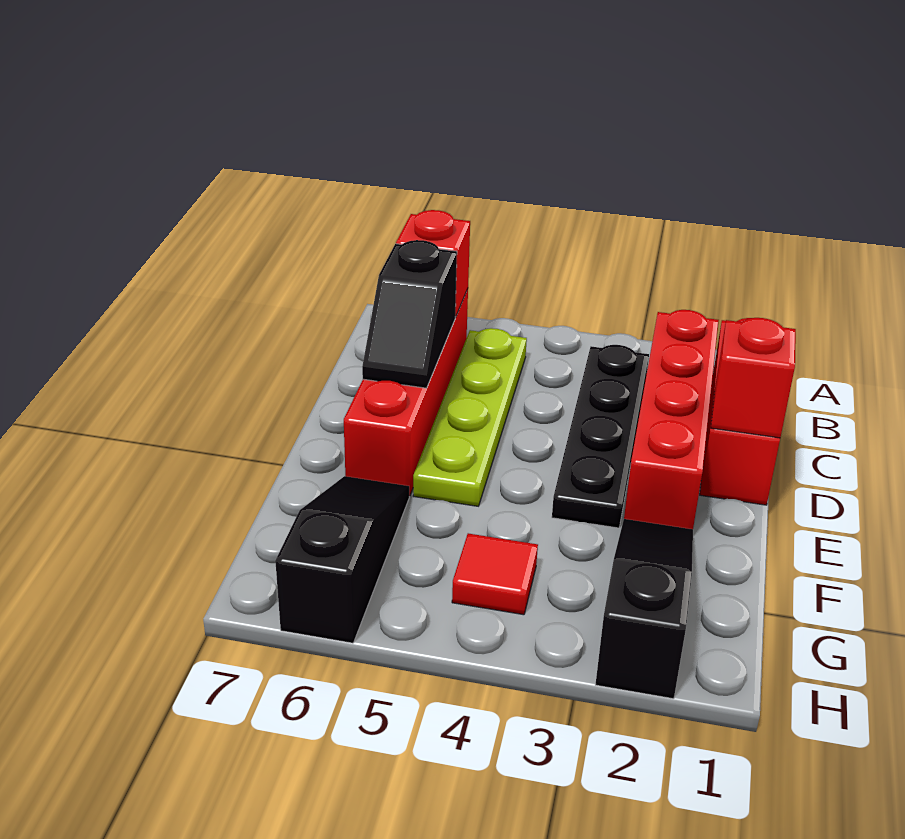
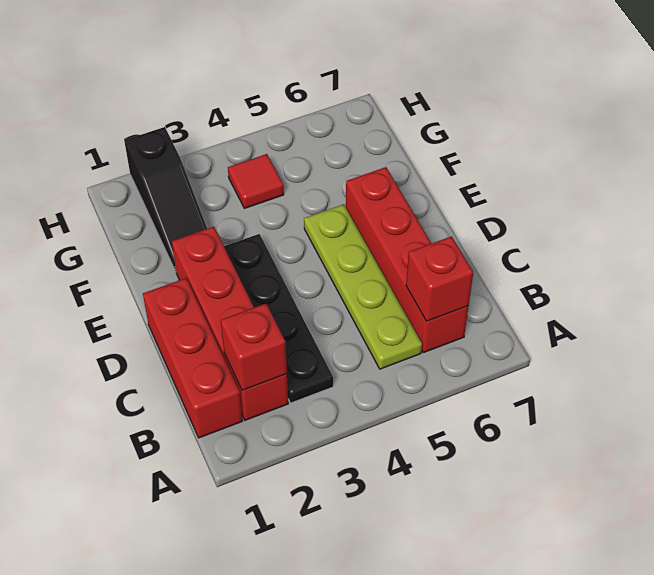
black slope C6:D6 level 2 top C -> none
red brick D1 level 2 -> red brick B2 level 2
black slope F6:H6 level 1 top H -> none

